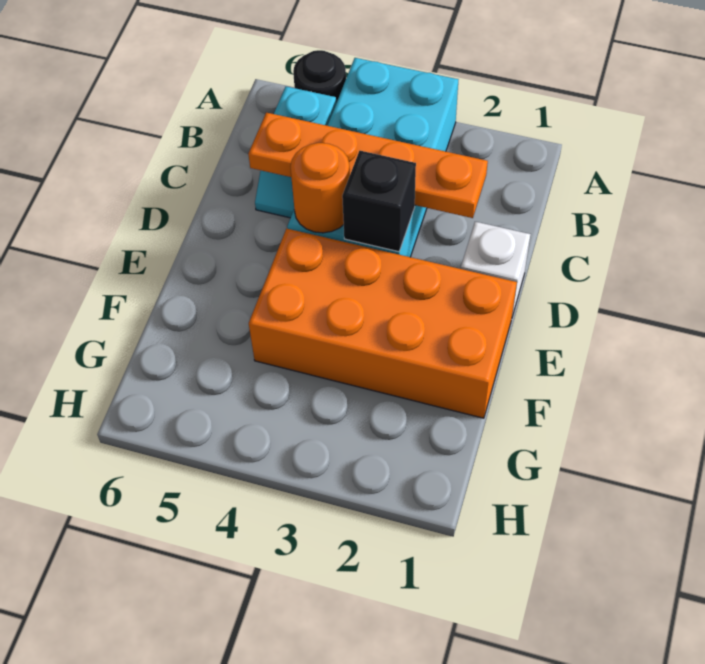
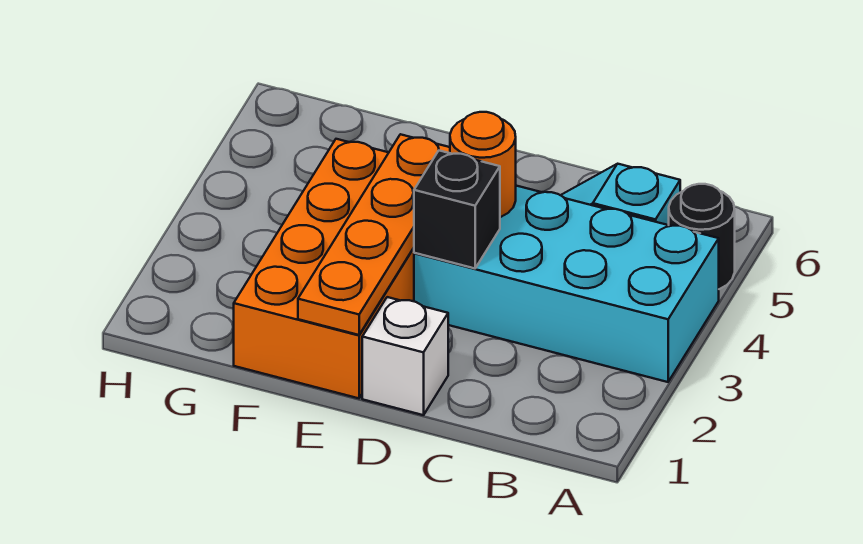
orange plate C2:C5 level 2 -> orange plate E1:E4 level 2

